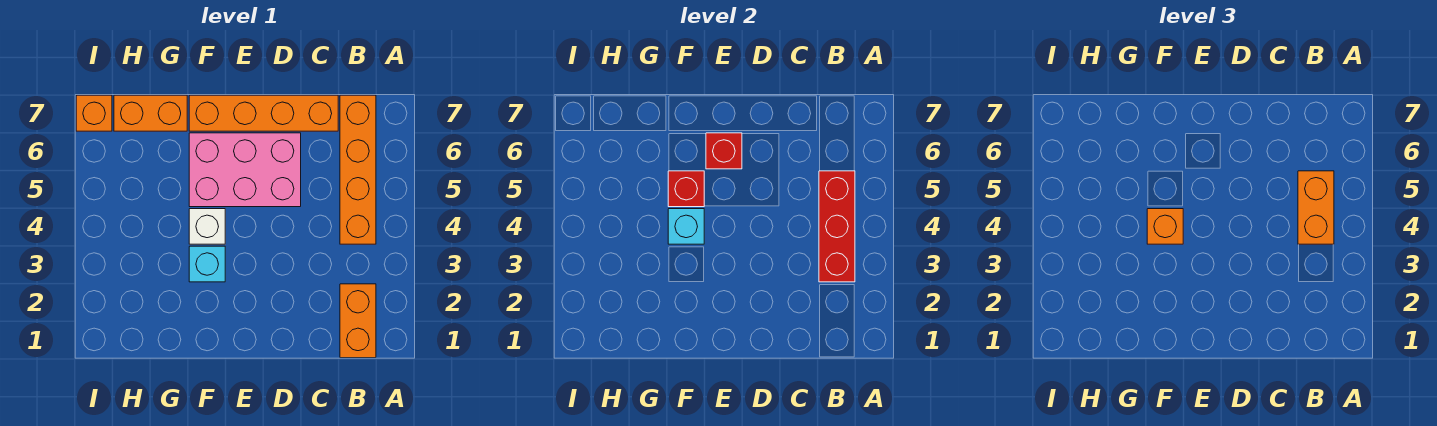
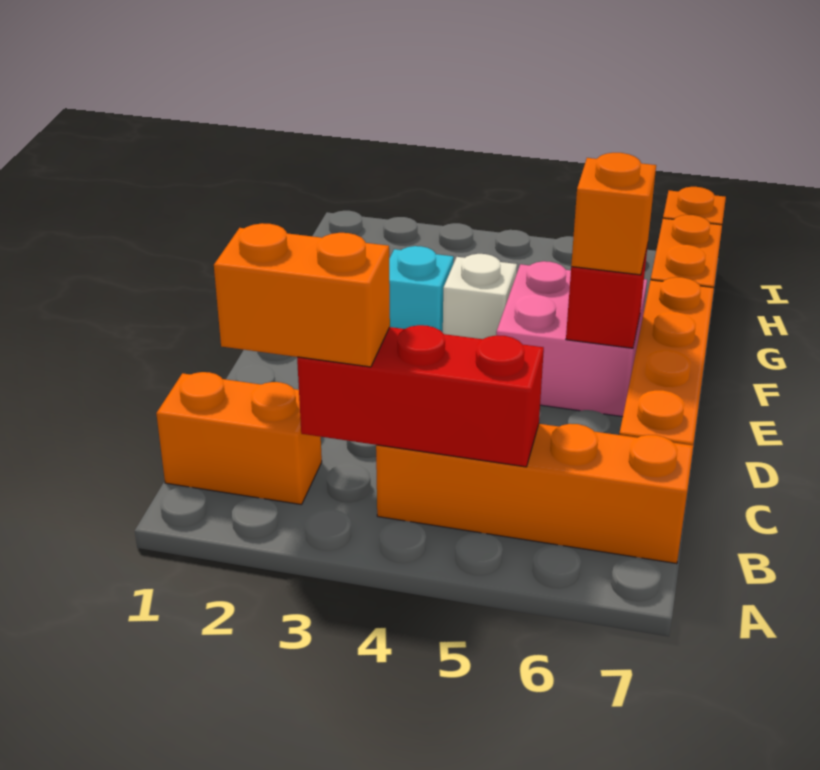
orange brick B4:B5 level 3 -> orange brick B2:B3 level 3
pink brick D5:F6 level 1 -> pink brick E5:F6 level 1
cyan brick F4 level 2 -> none
orange brick F4 level 3 -> orange brick E6 level 3
red brick F5 level 2 -> none

